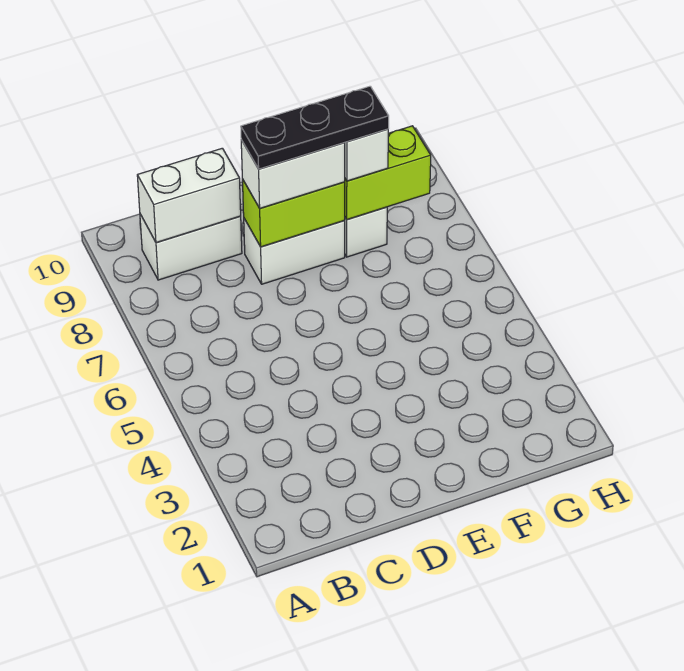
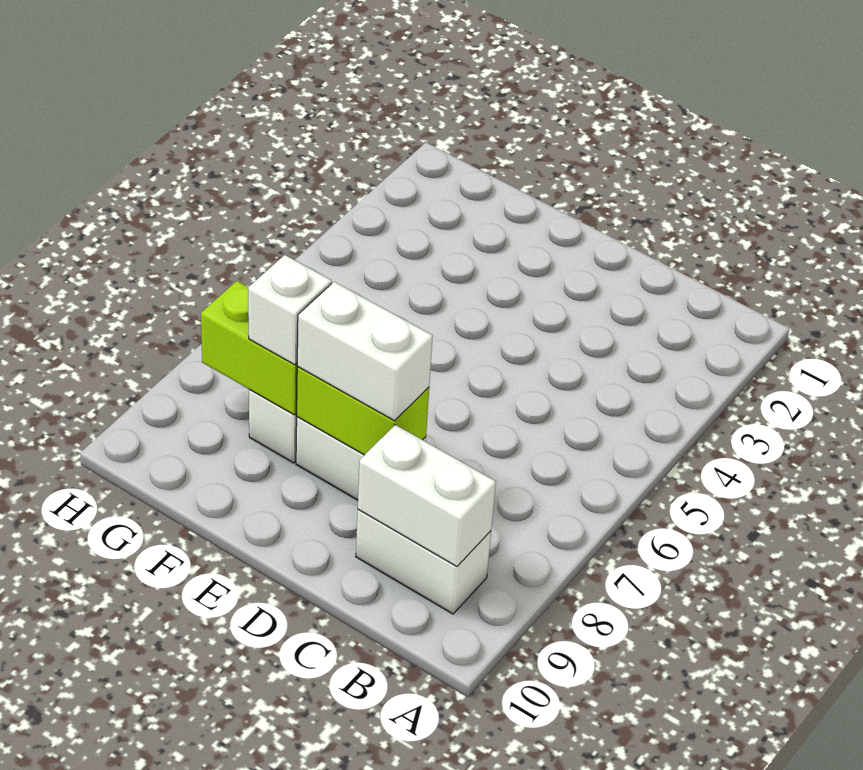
black plate D8:F8 level 4 -> none

